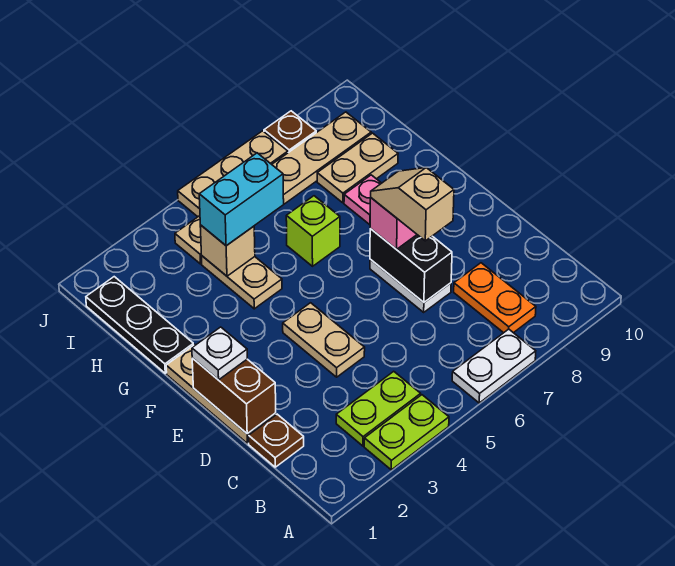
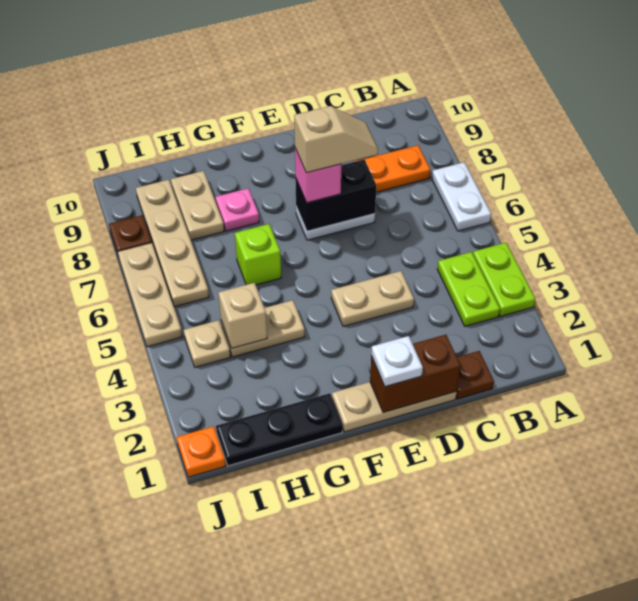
tan slope D7:E7 level 4 top D -> tan slope D7:E7 level 4 top E
cyan brick H4:H5 level 3 -> none
none -> orange plate J1 level 1

